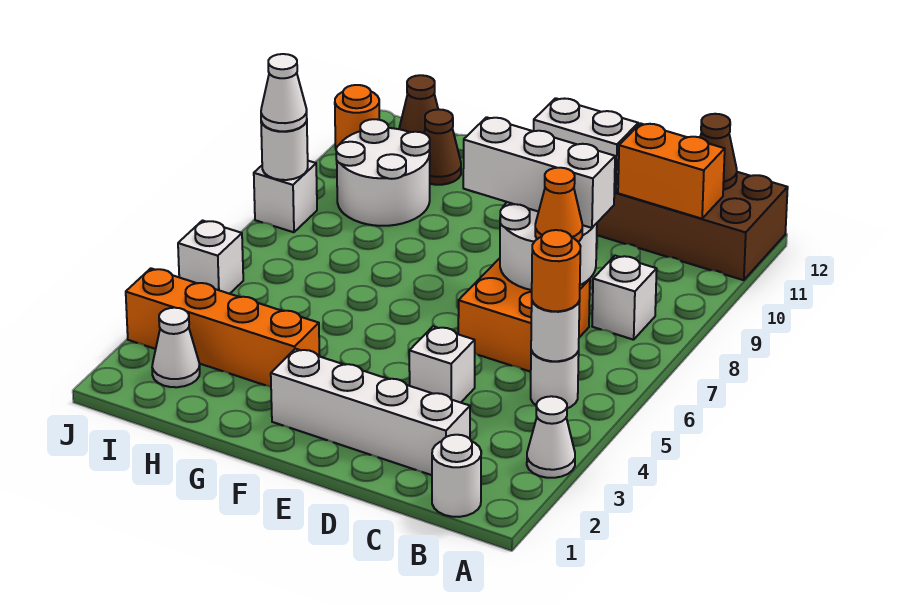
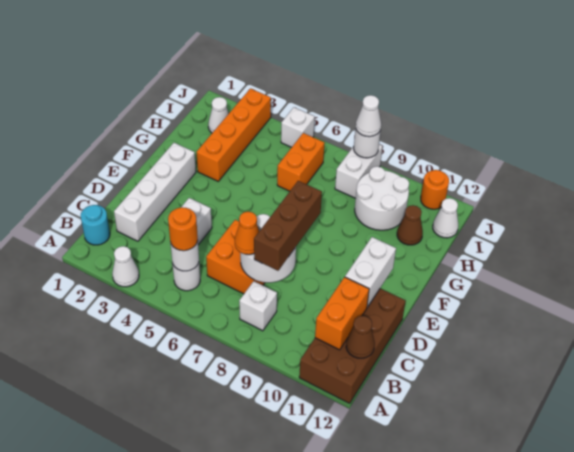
white round brick B1 level 1 -> cyan round brick B1 level 1
white brick C8:E8 level 3 -> brown brick C8:E8 level 3
none -> orange brick H6:I6 level 1
brown cone I12 level 1 -> white cone I12 level 1
white brick J8 level 1 -> white brick I8:J8 level 1

